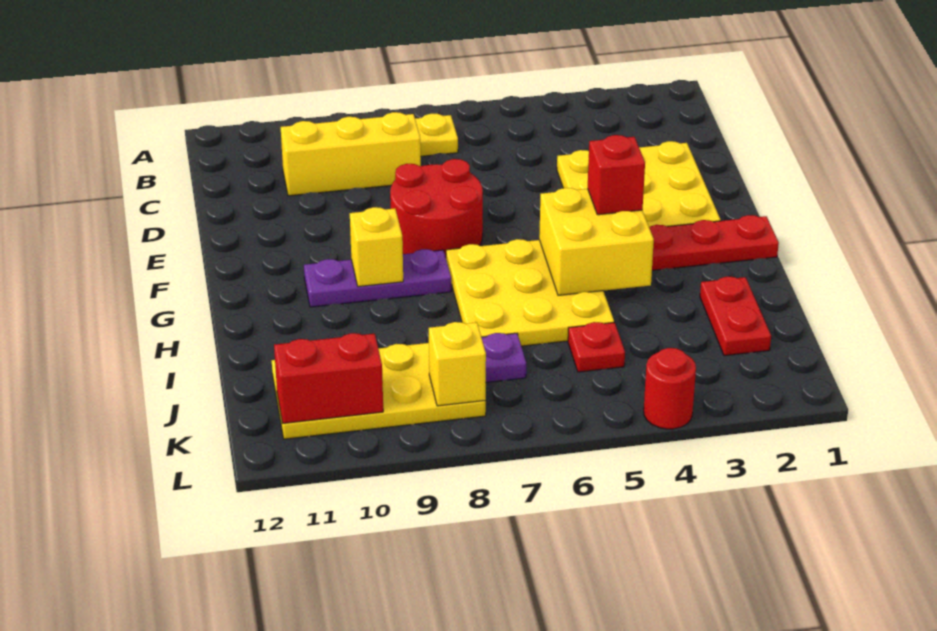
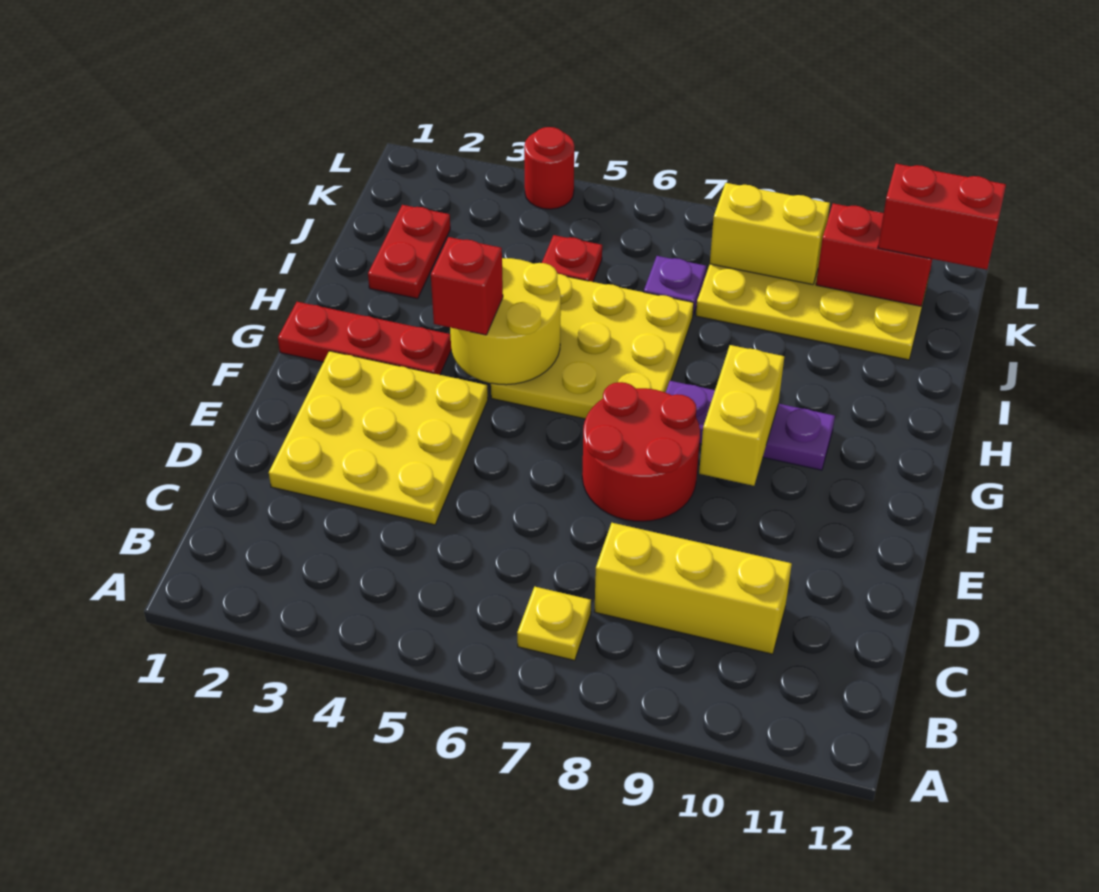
yellow brick G4:H5 level 2 -> yellow round brick G4:H5 level 2
yellow brick G9 level 2 -> yellow brick F9:G9 level 2
yellow brick K8 level 2 -> yellow brick K8:K9 level 2
none -> red brick K11:K12 level 3

